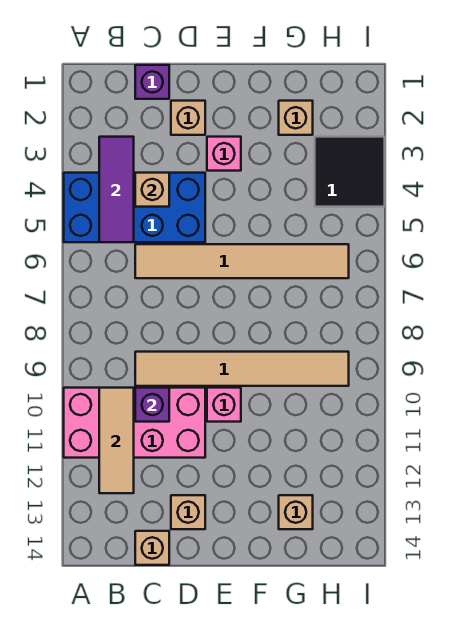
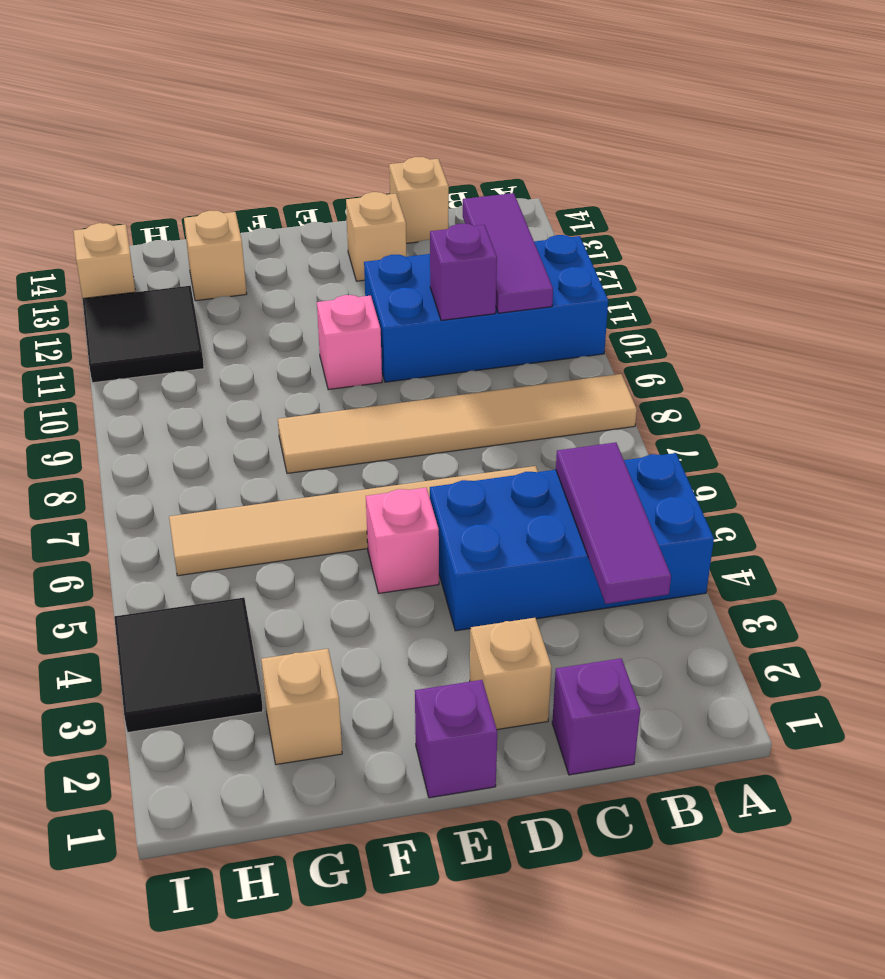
pink brick A10:D11 level 1 -> blue brick A10:D11 level 1
tan tile B10:B12 level 2 -> purple tile B10:B12 level 2
tan brick C4 level 2 -> tan brick I13 level 1
tan tile C9:H9 level 1 -> tan tile A8:F8 level 1
none -> purple brick E1 level 1
pink brick E3 level 1 -> pink brick E5 level 1
none -> black tile H11:I12 level 1

